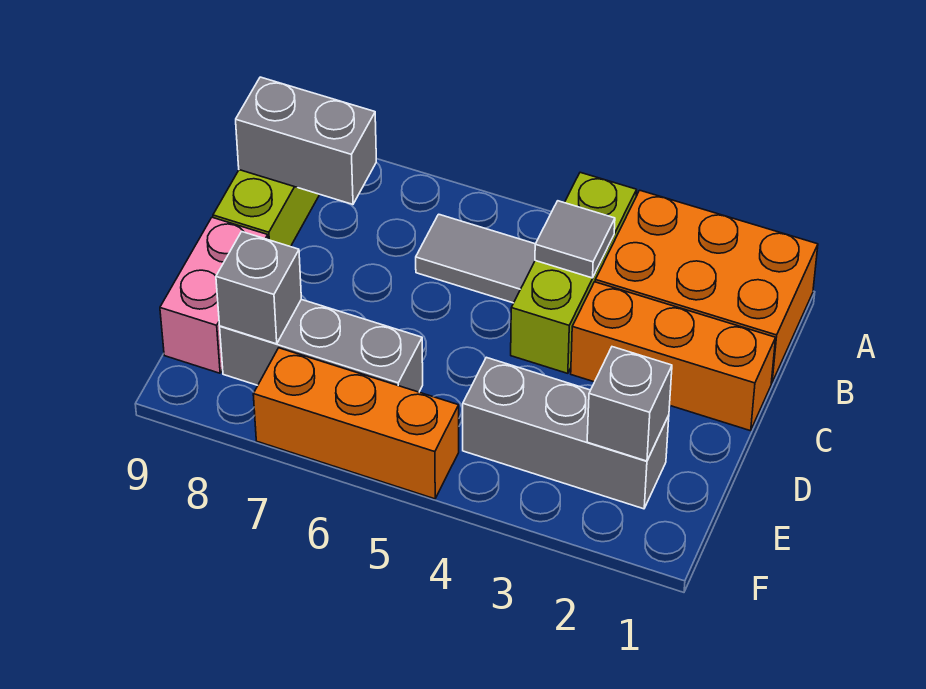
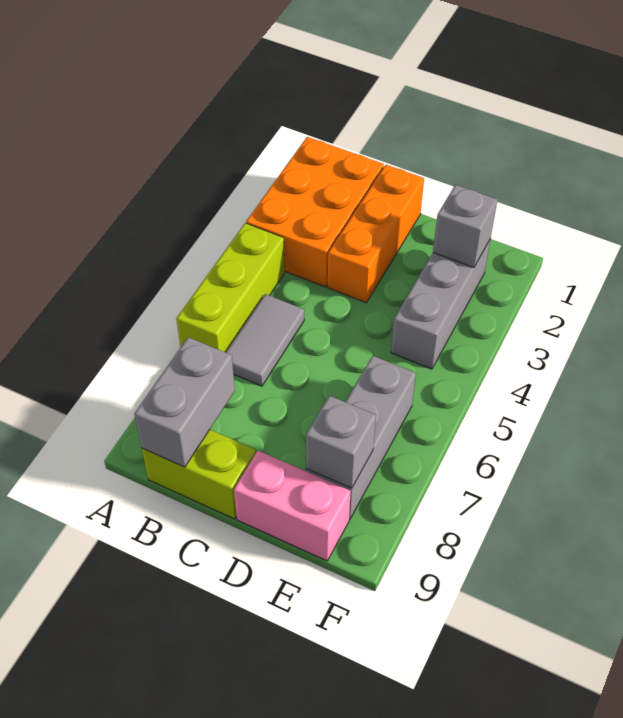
lime brick A4:C4 level 1 -> lime brick A4:A6 level 1
grey tile B4 level 2 -> none
orange brick F5:F7 level 1 -> none

